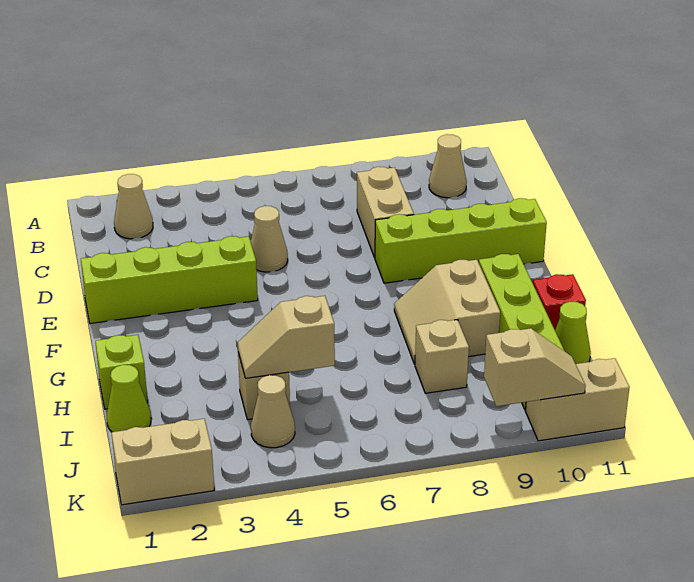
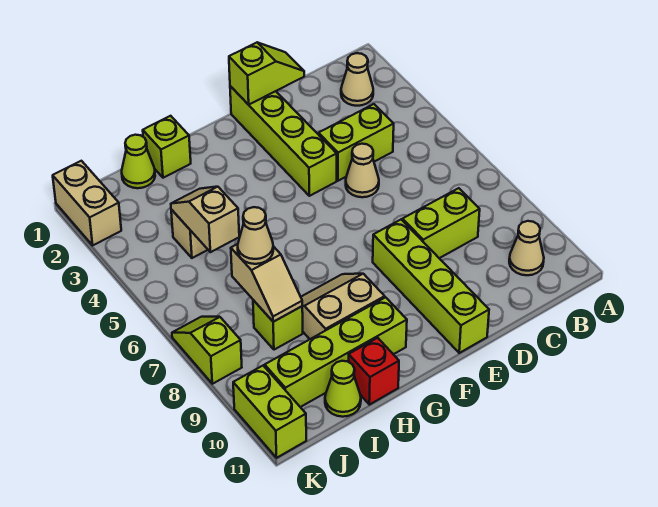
none -> lime brick C4:D4 level 1
tan brick C8:D8 level 1 -> lime brick C8:D8 level 1
none -> lime slope D1:E1 level 2 top E
tan brick I8 level 1 -> lime brick I8 level 1
tan cone J4 level 1 -> tan cone I7 level 3
none -> lime slope K7:K8 level 1 top 8
tan slope K9:K10 level 2 top 9 -> tan slope I7:I8 level 2 top 7
tan brick K10:K11 level 1 -> lime brick K10:K11 level 1

